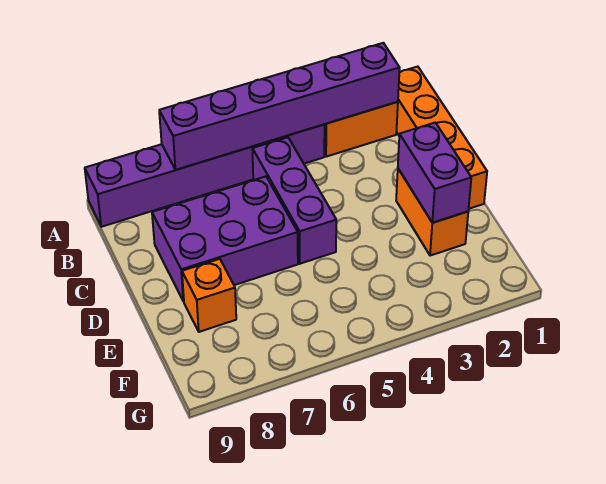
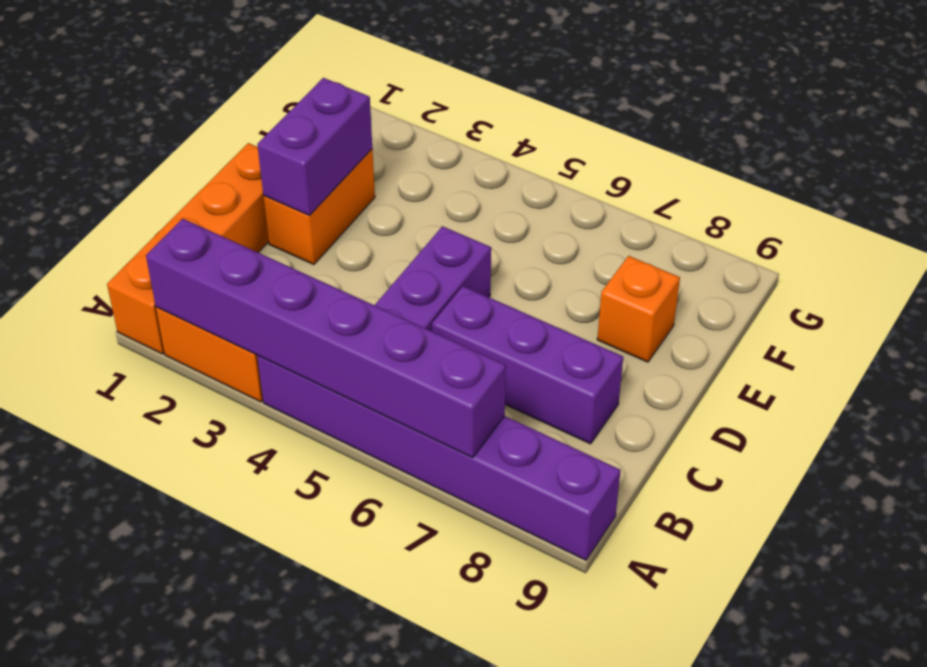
purple brick C6:D8 level 1 -> purple brick C6:C8 level 1

